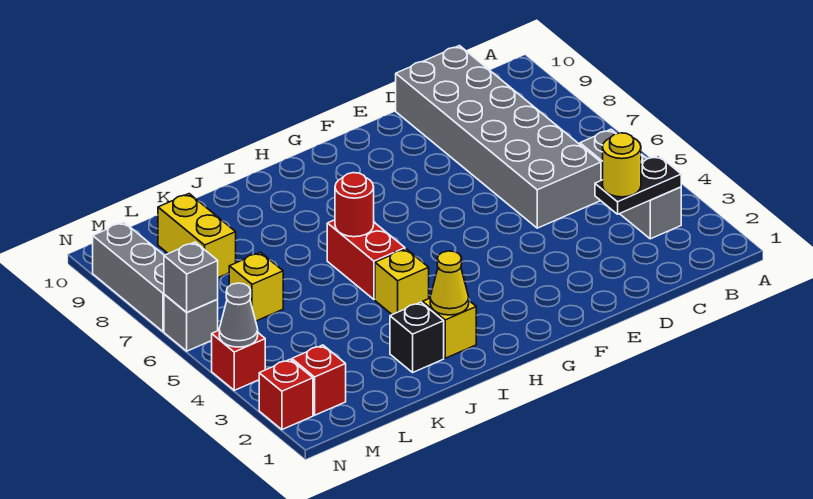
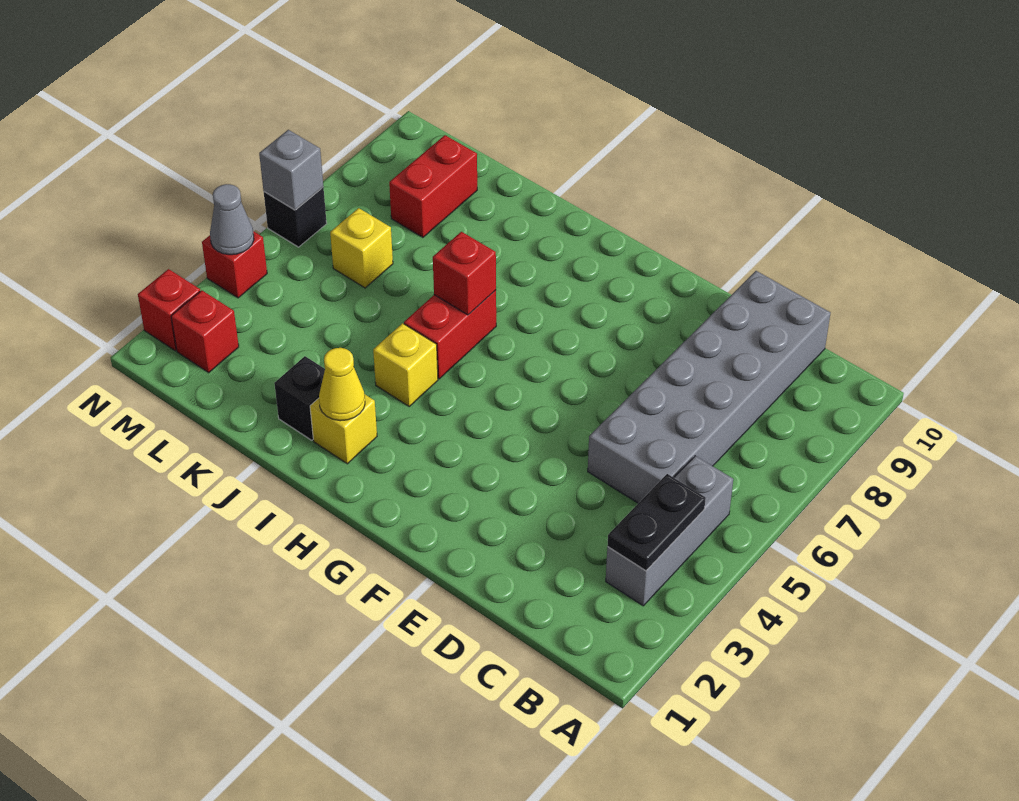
black plate B3:C3 level 2 -> black plate B3:B4 level 2
yellow round brick C3 level 3 -> none
red round brick I6 level 2 -> red brick I6 level 2
yellow brick L8:L9 level 1 -> red brick L8:L9 level 1
grey brick N6 level 1 -> black brick N6 level 1
grey brick N7:N9 level 1 -> none

